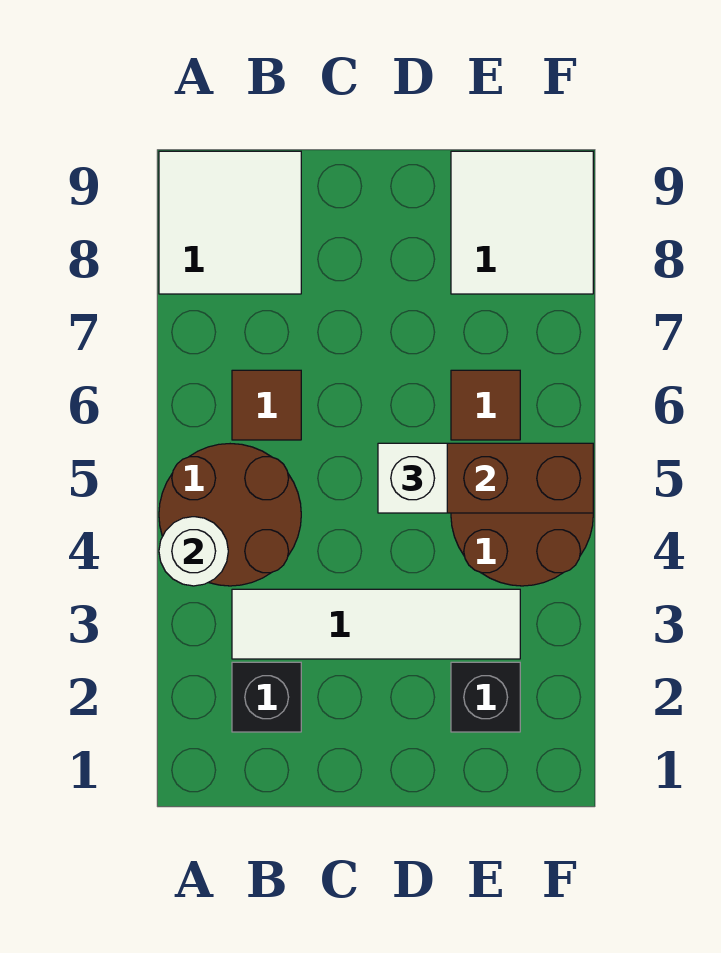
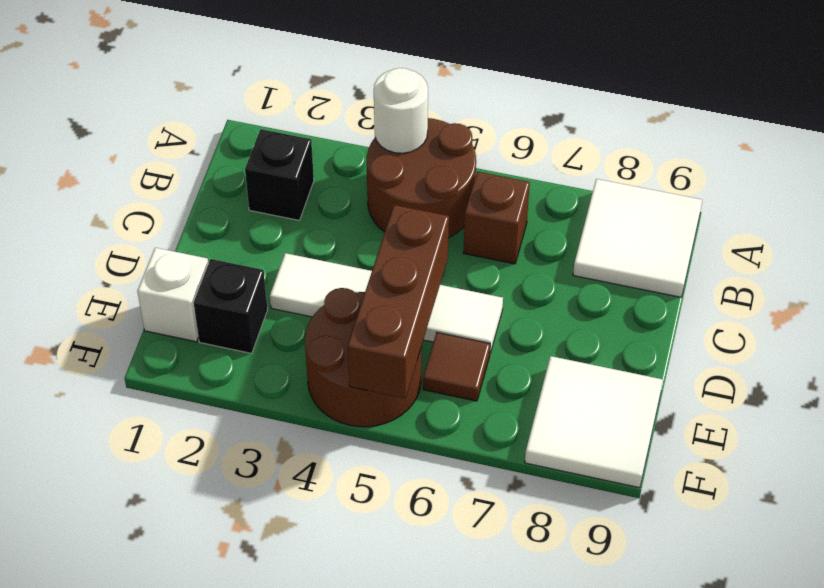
white tile B3:E3 level 1 -> white tile D3:D6 level 1
brown tile B6 level 1 -> brown brick B6 level 1
white brick D5 level 3 -> white brick E1 level 1

